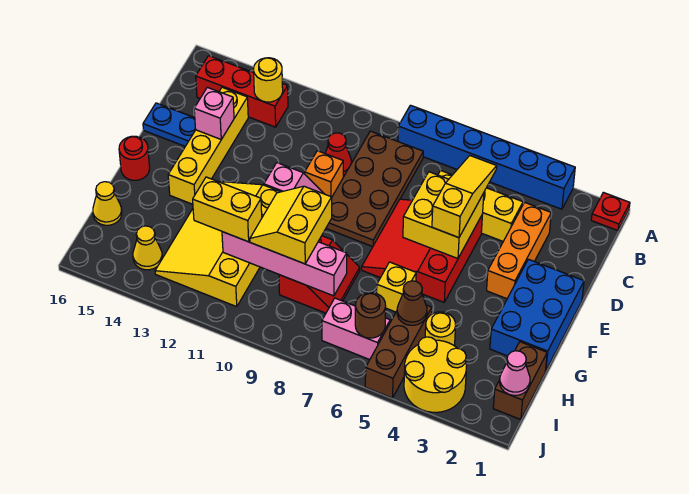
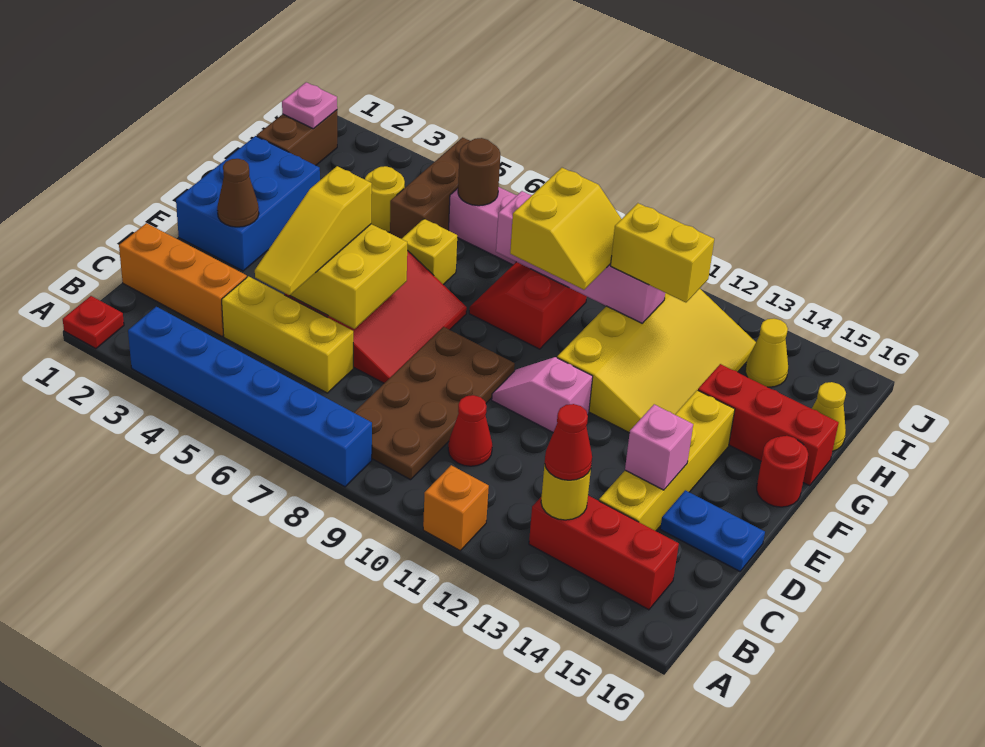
none -> red cone B13 level 3
orange brick C3:E3 level 1 -> orange brick C1:C3 level 1
orange brick D10 level 1 -> orange brick A11 level 1
none -> red brick G14:G16 level 1
brown cone H5 level 2 -> brown cone E2 level 2
pink cone I1 level 2 -> pink plate I1 level 2
yellow round brick I3:J4 level 1 -> none

